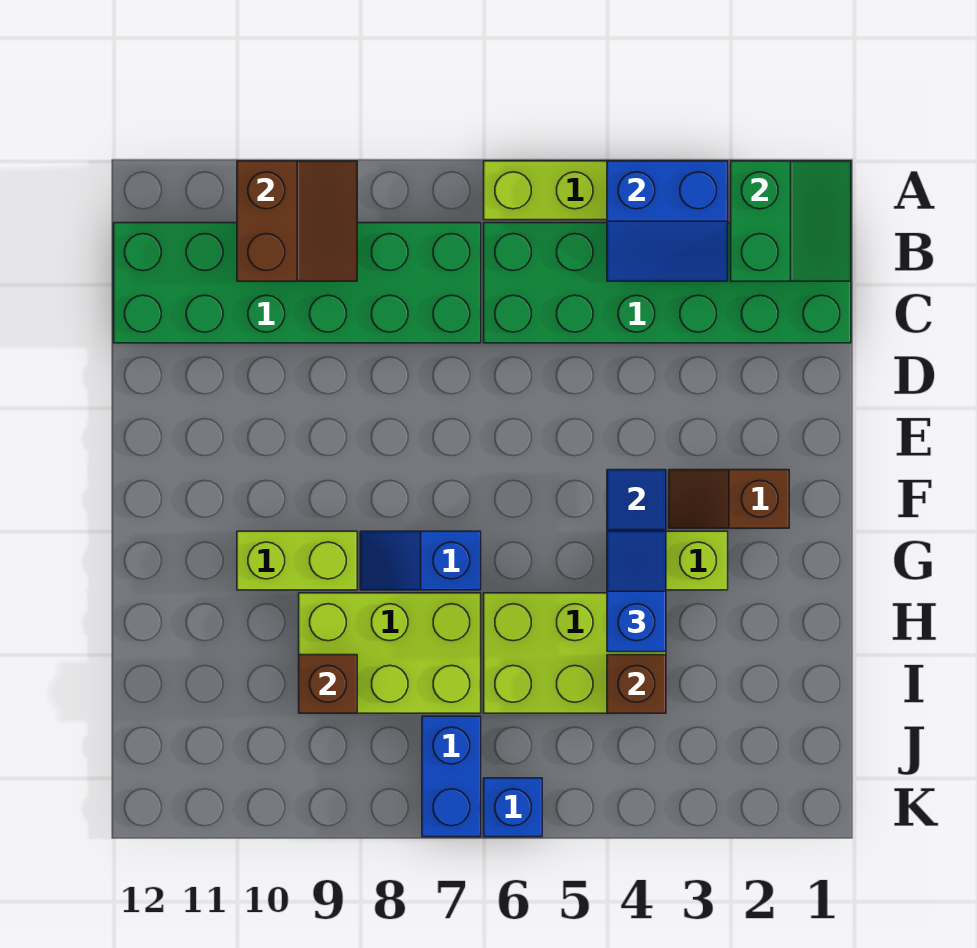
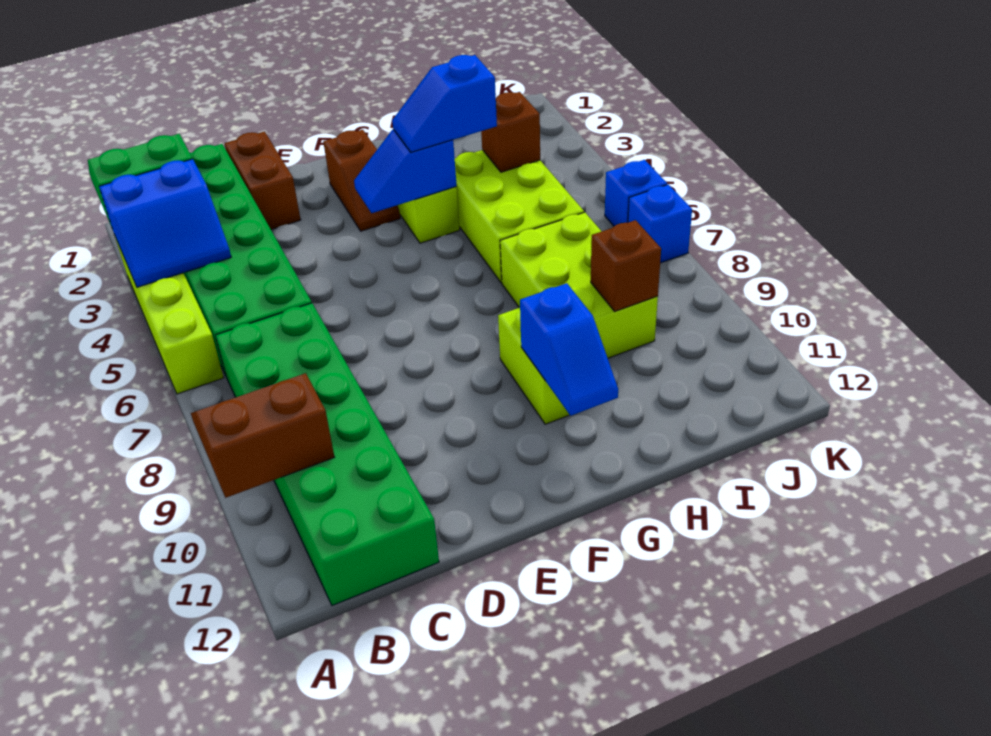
blue slope A3:B4 level 2 top A -> blue slope A3:B4 level 2 top 3
none -> brown brick D1:D2 level 1
blue slope G7:G8 level 1 top 7 -> blue slope G10:G11 level 2 top 10
blue brick J7:K7 level 1 -> blue brick K7 level 1

